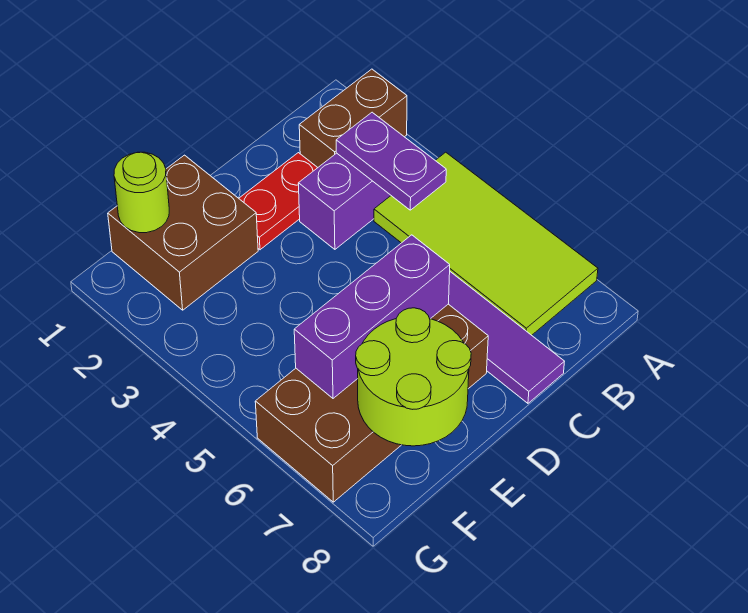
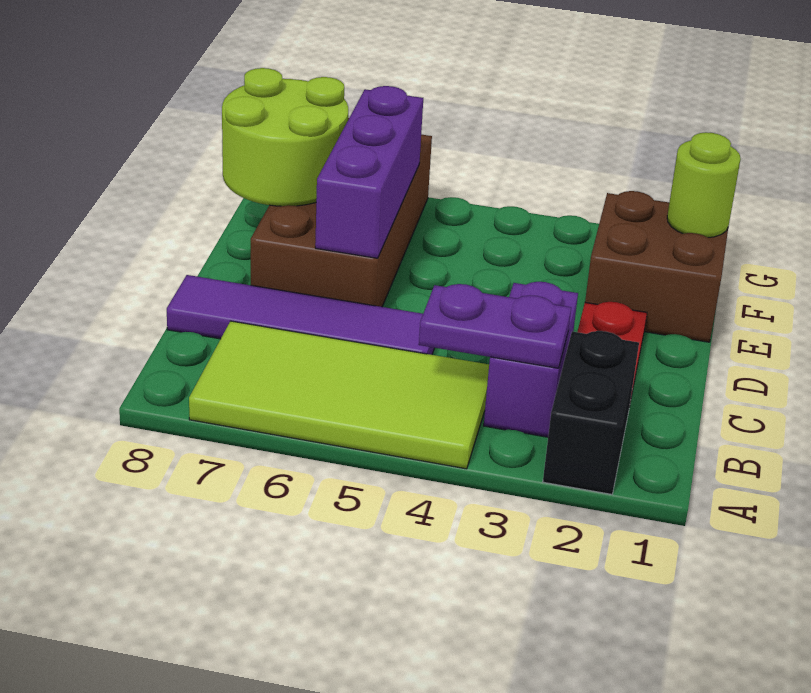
brown brick A2:B2 level 1 -> black brick A2:B2 level 1

